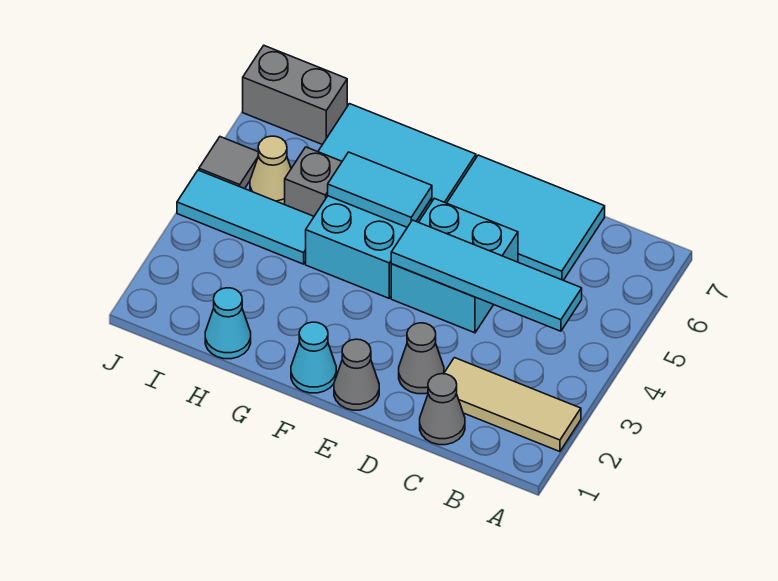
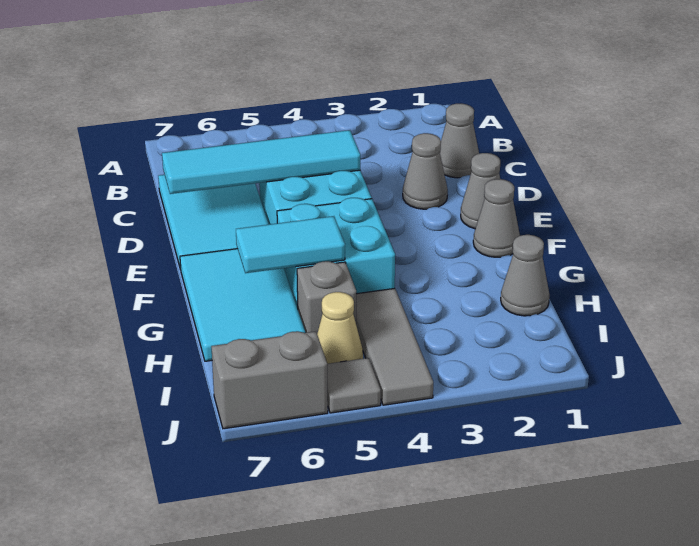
tan tile A2:C2 level 1 -> none
cyan tile B4:E4 level 2 -> cyan tile D4:D7 level 2
cyan cone F1 level 1 -> grey cone F1 level 1
cyan tile F5:G5 level 2 -> cyan tile G5:G6 level 2
cyan cone H1 level 1 -> grey cone H1 level 1
cyan tile H4:J4 level 1 -> grey tile H4:J4 level 1
grey brick I7:J7 level 1 -> grey brick J6:J7 level 1

